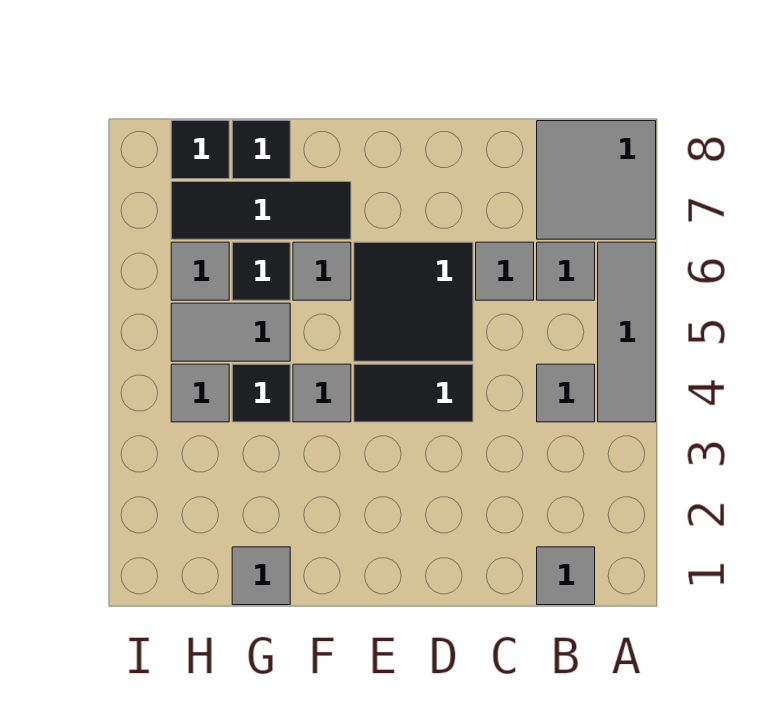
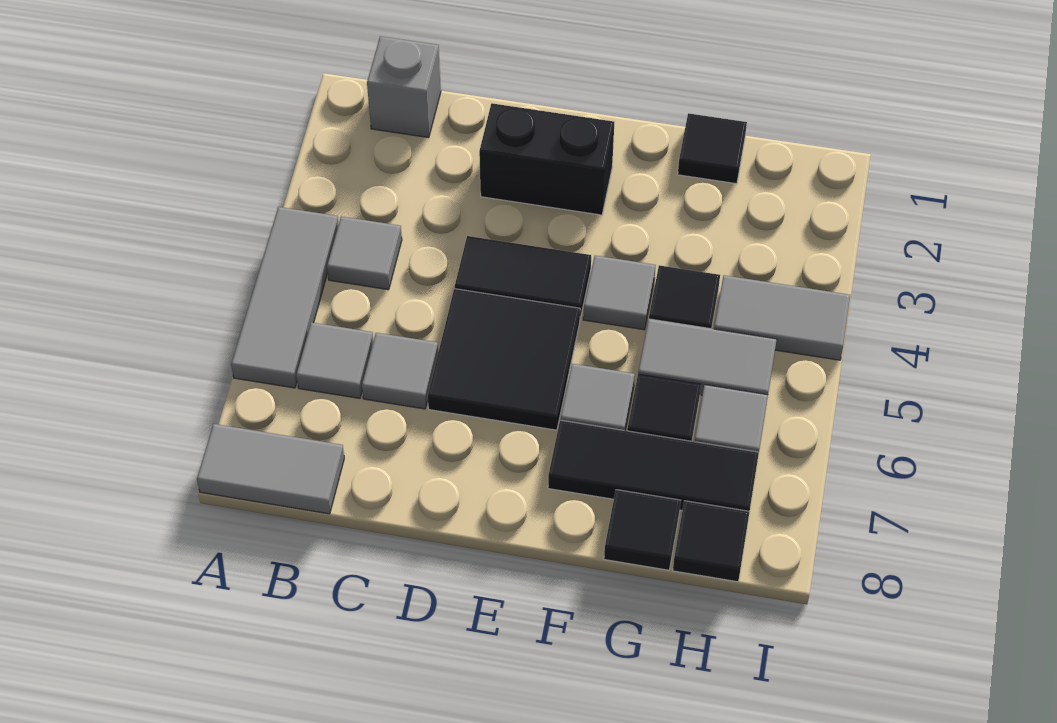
grey tile A7:B8 level 1 -> grey tile A8:B8 level 1
grey tile B1 level 1 -> grey brick B1 level 1
none -> black brick D2:E2 level 1
grey tile G1 level 1 -> black tile G1 level 1
grey tile H4 level 1 -> grey tile H4:I4 level 1

